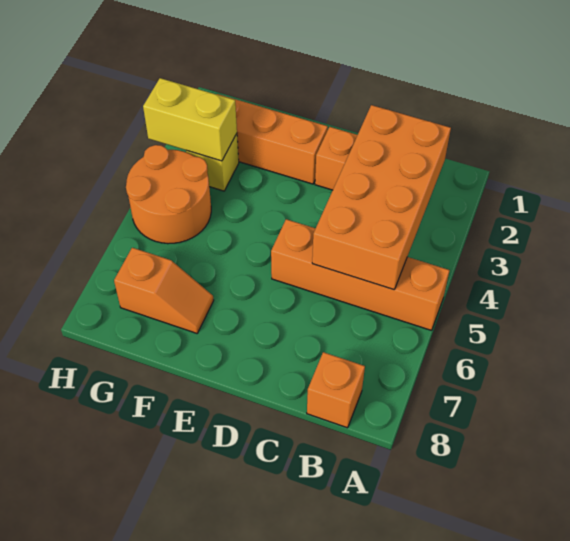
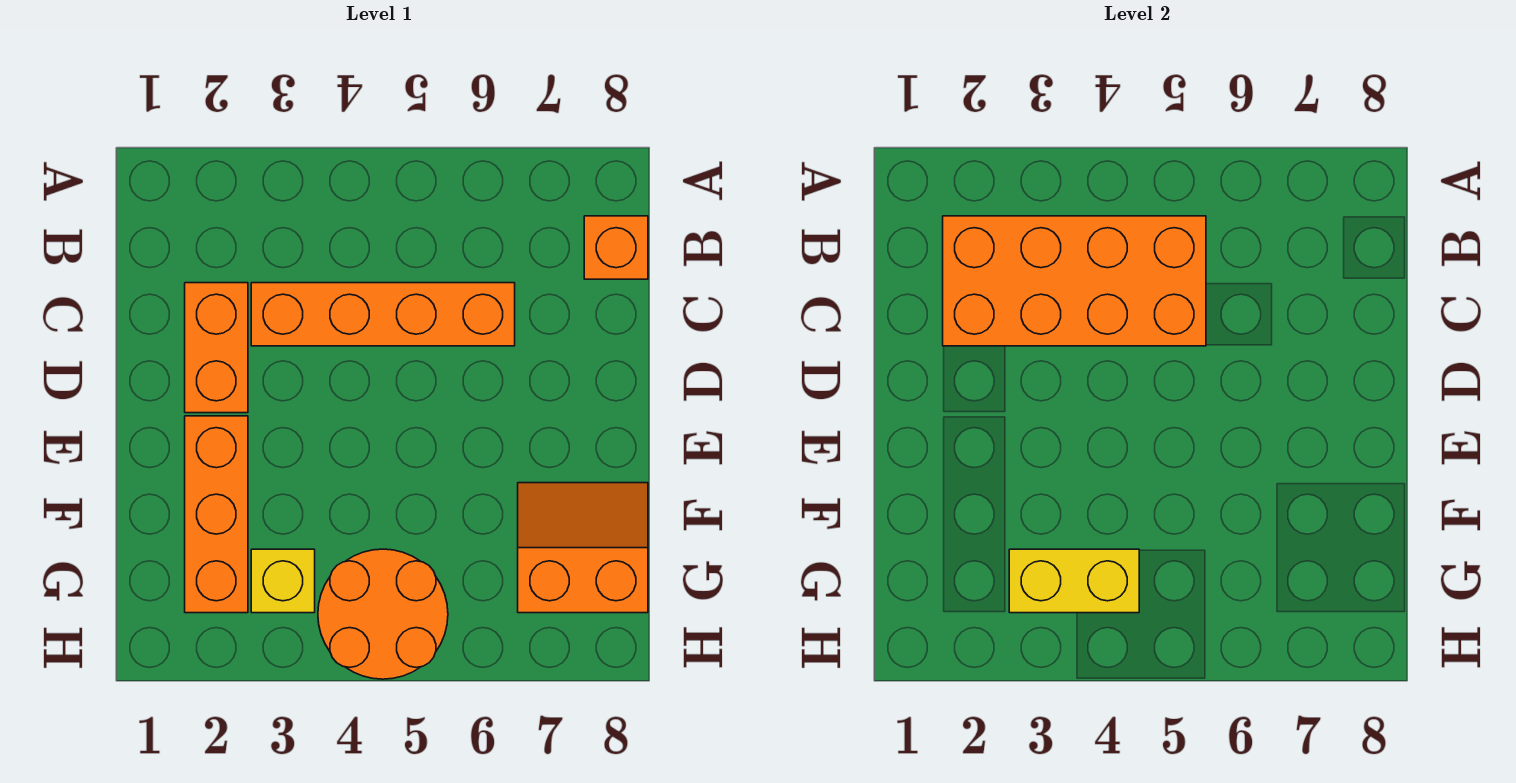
orange brick A5:D5 level 1 -> orange brick C3:C6 level 1
orange slope F7:G7 level 1 top G -> orange slope F7:G8 level 1 top G
yellow brick G3:H3 level 2 -> yellow brick G3:G4 level 2

